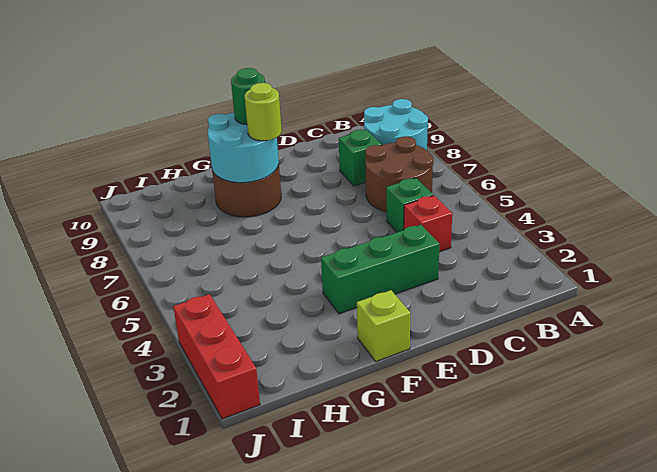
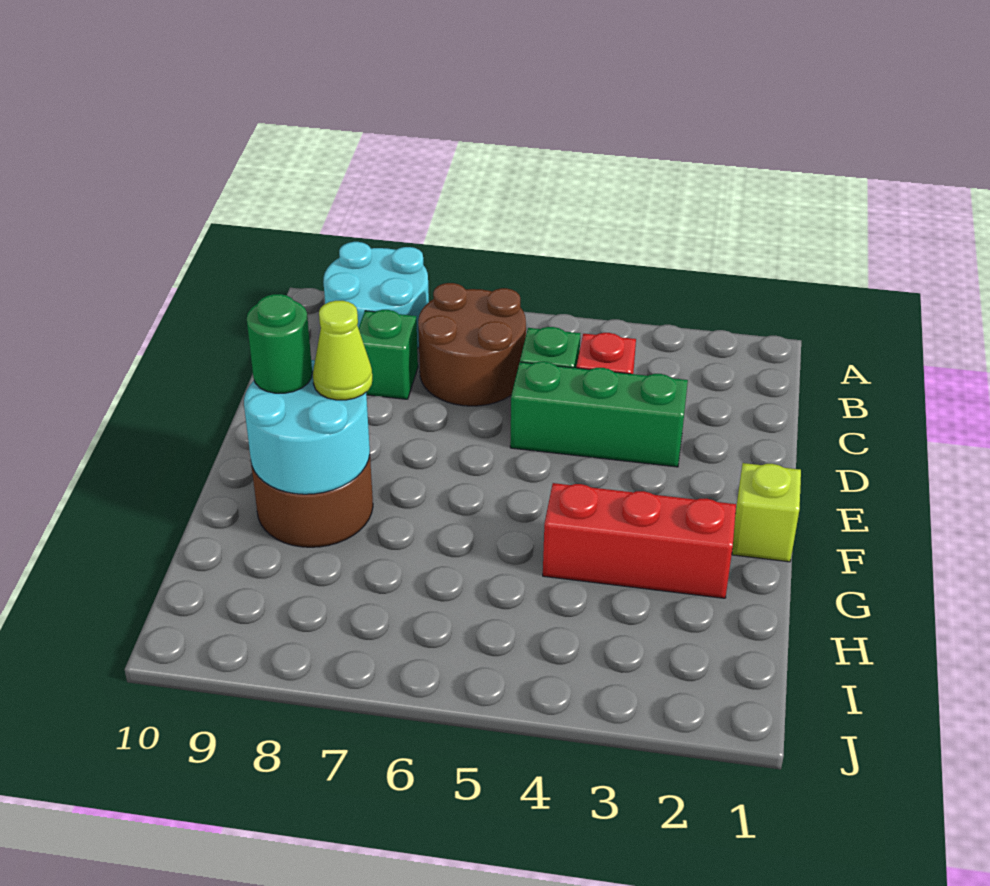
green brick D3:F3 level 1 -> green brick D3:D5 level 1
lime round brick F8 level 3 -> lime cone F8 level 3
red brick J1:J3 level 1 -> red brick G2:G4 level 1

